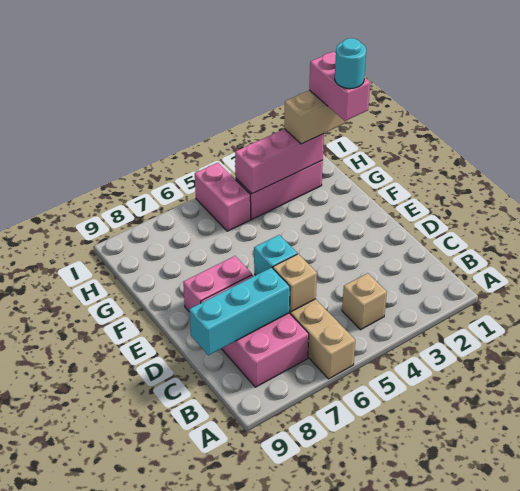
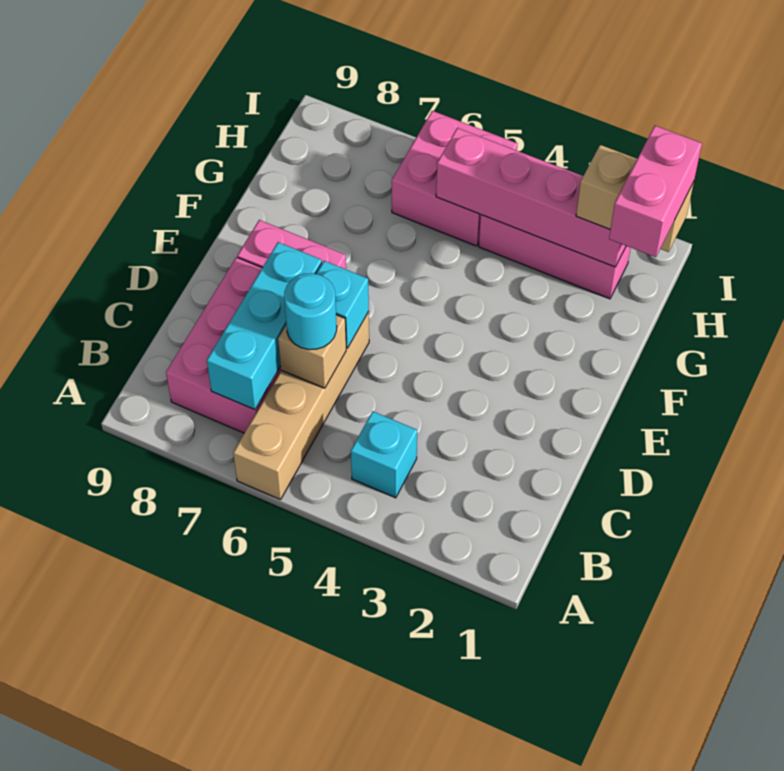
tan brick B4 level 1 -> cyan brick B4 level 1
cyan brick C7:C9 level 2 -> cyan brick B7:D7 level 2
cyan round brick G1 level 5 -> cyan round brick C6 level 3
pink brick H2:H4 level 2 -> pink brick H2:H5 level 2
pink brick H5:I5 level 1 -> pink brick H5:I6 level 1

